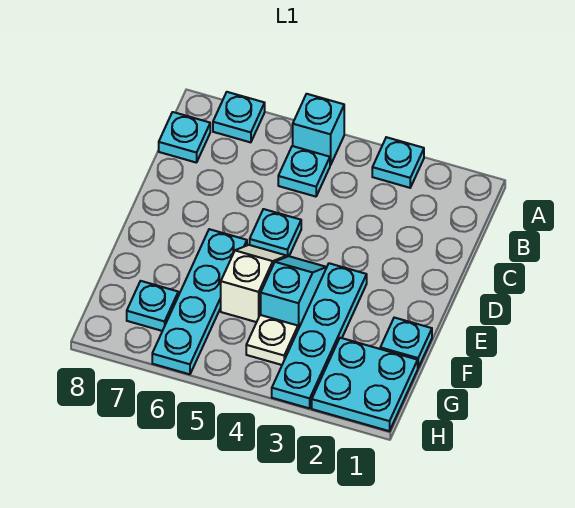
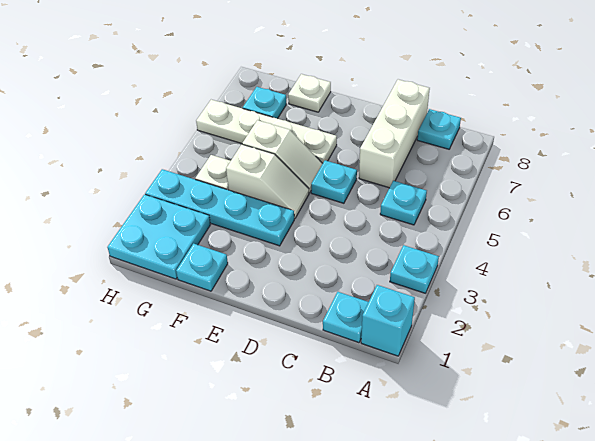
cyan brick A5 level 1 -> cyan brick A1 level 1
cyan plate A7 level 1 -> cyan plate B1 level 1
none -> white brick C6:C8 level 1
cyan slope E4:F4 level 1 top F -> white slope E4:F4 level 1 top F
cyan plate E6:H6 level 1 -> white plate E6:H6 level 1
none -> white plate F8 level 1

